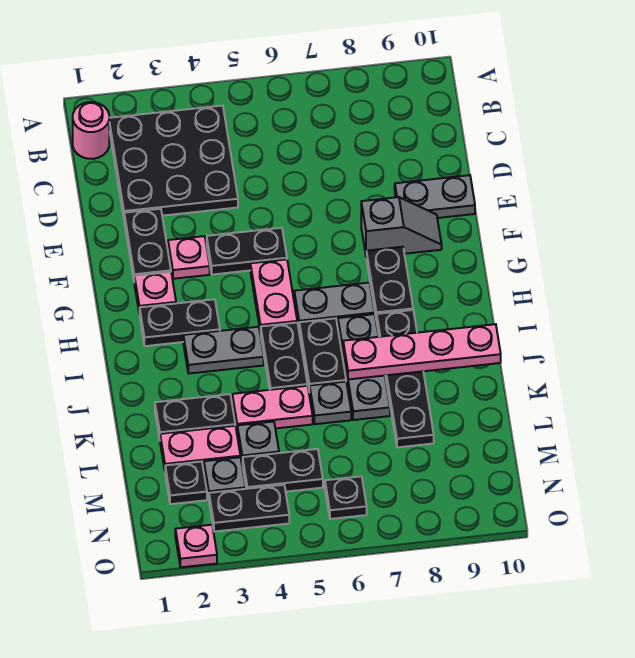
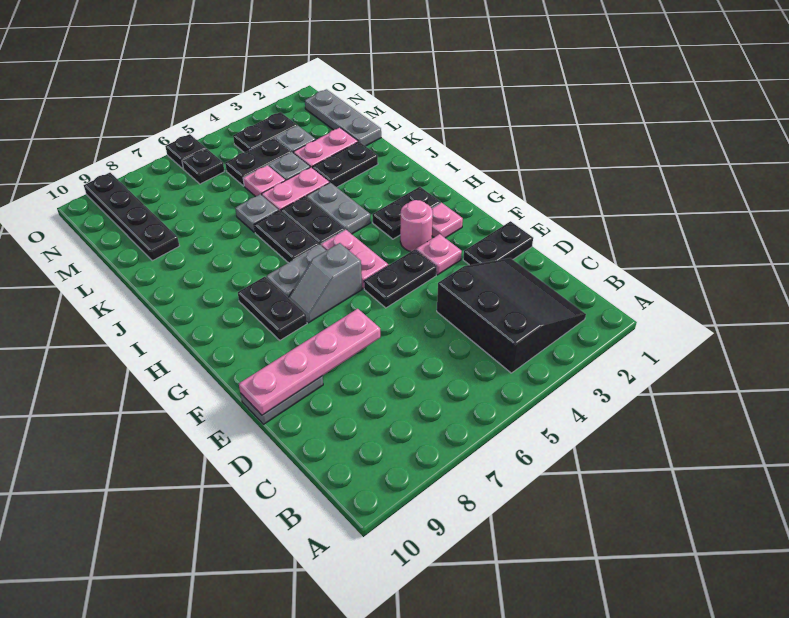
pink round brick B1 level 1 -> pink round brick G3 level 1
black plate B2:D4 level 1 -> black slope B2:D4 level 1 top 4
black plate E2:F2 level 1 -> black plate E1:E2 level 1
grey slope F8:F9 level 1 top 8 -> grey slope G6:G7 level 1 top 6
grey plate I3:I4 level 1 -> grey plate I4:J4 level 1
grey plate I7:K7 level 1 -> grey plate L1:N1 level 1
black plate I8:L8 level 1 -> black plate L9:O9 level 1
pink plate J7:J10 level 2 -> pink plate E7:E10 level 2
black plate M2 level 1 -> black plate O6 level 1
pink plate O2 level 1 -> pink plate L5 level 1

